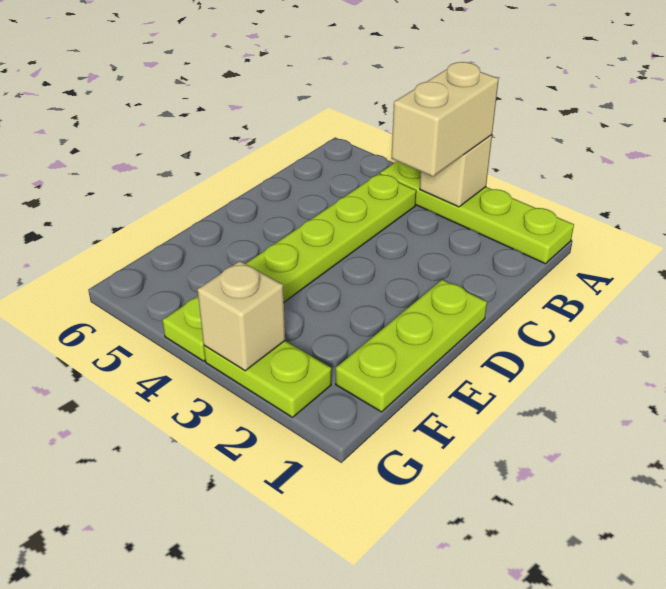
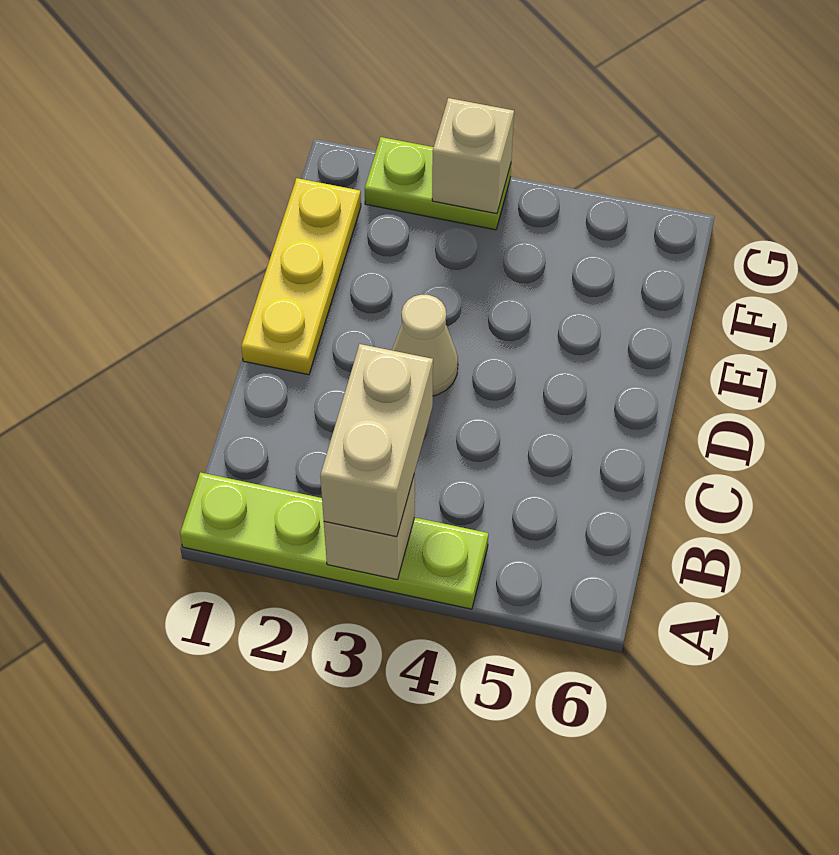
lime plate B4:G4 level 1 -> none
lime plate D1:F1 level 1 -> yellow plate D1:F1 level 1
none -> tan cone D3 level 1

